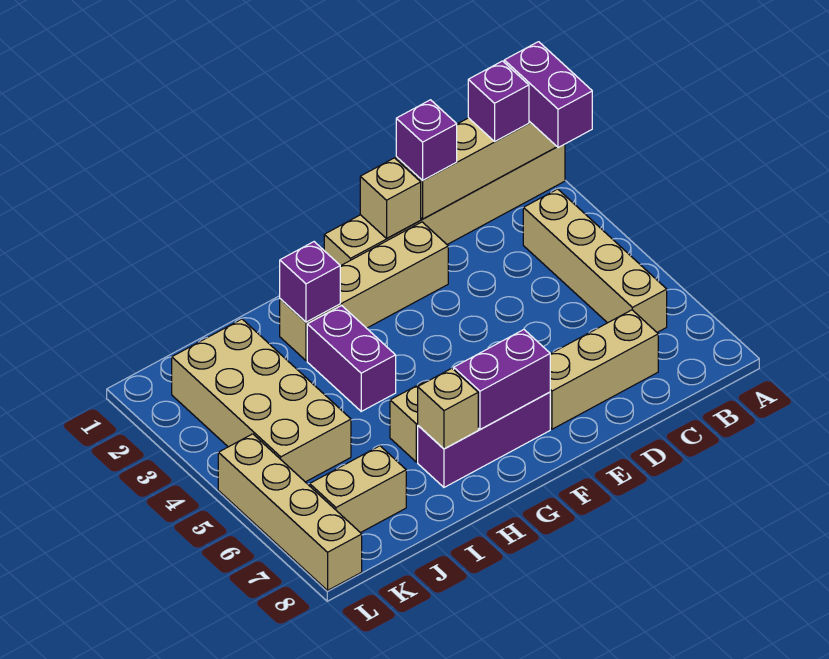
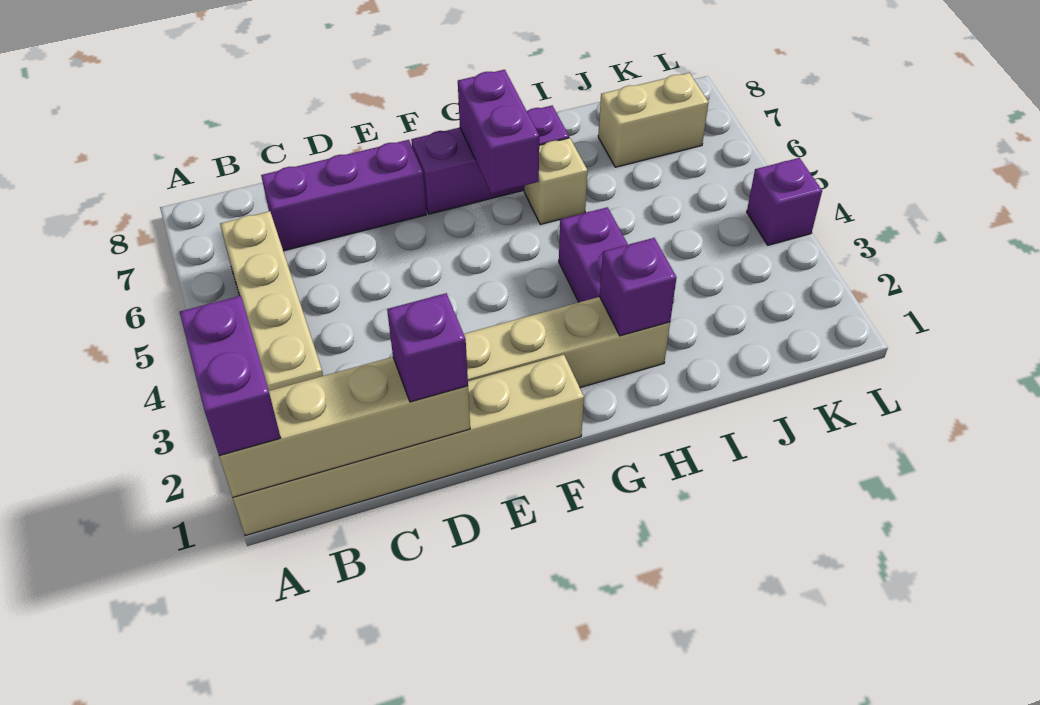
purple brick B1 level 3 -> purple brick L4 level 1
tan brick C7:E7 level 1 -> purple brick C7:E7 level 1
tan brick E1 level 2 -> none
purple brick F7:G7 level 2 -> purple brick G6:G7 level 2
tan brick H7 level 2 -> none
tan brick J2:K5 level 1 -> none
tan brick L5:L8 level 1 -> none

